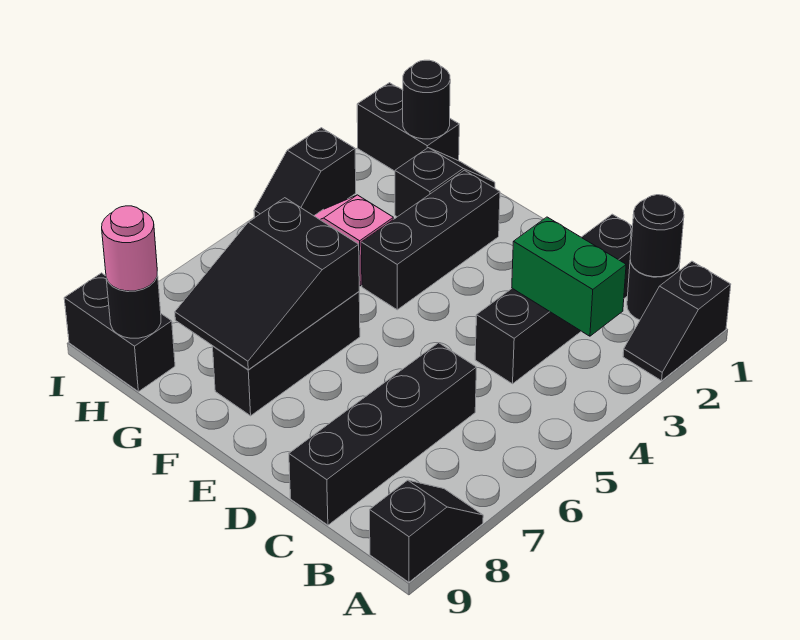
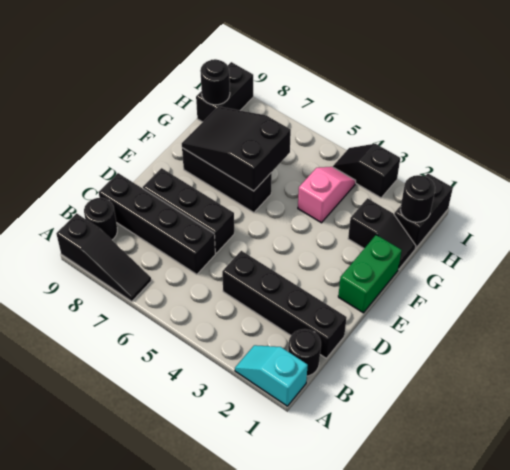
black slope A1:A2 level 1 top 1 -> cyan slope A1:A2 level 1 top 1
black slope A8:A9 level 1 top 9 -> black slope A7:A9 level 1 top 9
black round brick B1 level 2 -> black round brick B9 level 1
green brick B3:C3 level 2 -> green brick E1:F1 level 1
black brick F2:F4 level 1 -> black brick D6:D8 level 1
pink round brick H9 level 3 -> none

